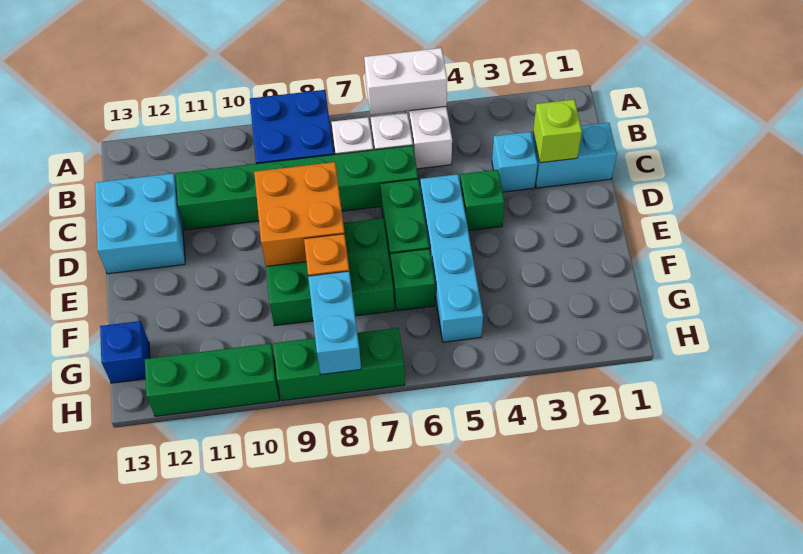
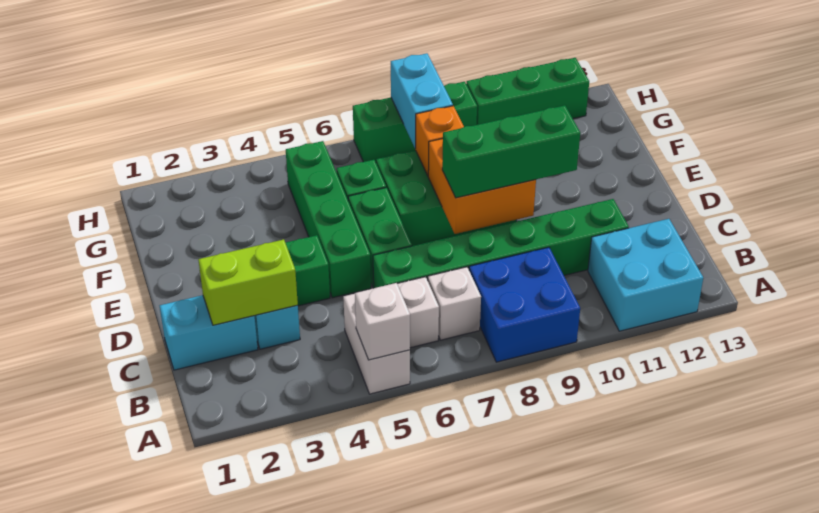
white brick A5:A6 level 2 -> white brick A5 level 2
lime brick C2 level 2 -> lime brick C2:C3 level 2
cyan brick C12:D13 level 1 -> cyan brick A11:B12 level 1
cyan brick D5:G5 level 1 -> green brick D5:G5 level 1
none -> green brick D8:D10 level 3
blue brick G13 level 1 -> none

